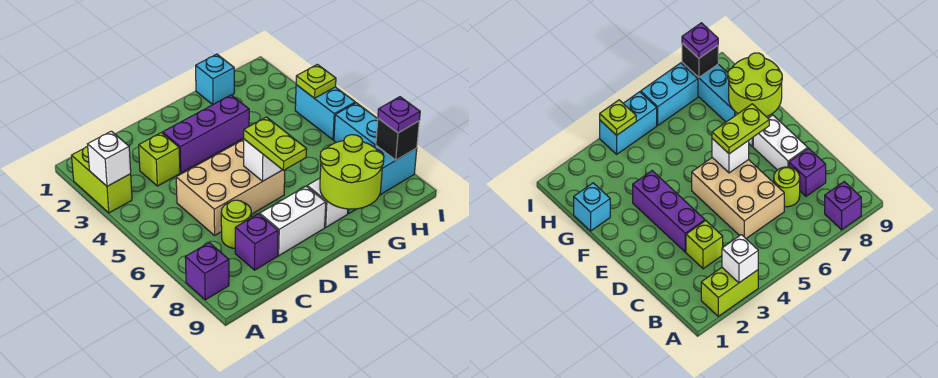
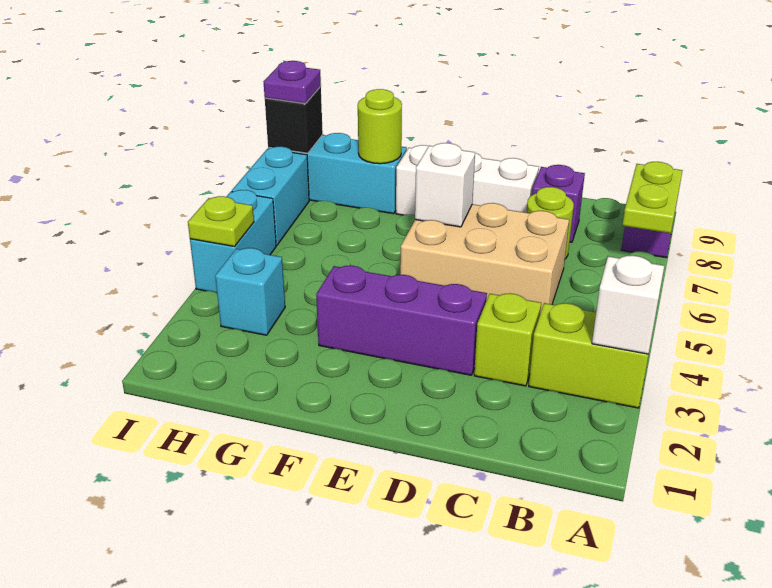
lime brick A2:A3 level 1 -> lime brick A3:B3 level 1
lime plate E6:E7 level 3 -> lime plate A7:A8 level 2
lime round brick F8:G9 level 2 -> lime round brick G8 level 2
cyan brick G1 level 1 -> cyan brick H3 level 1

